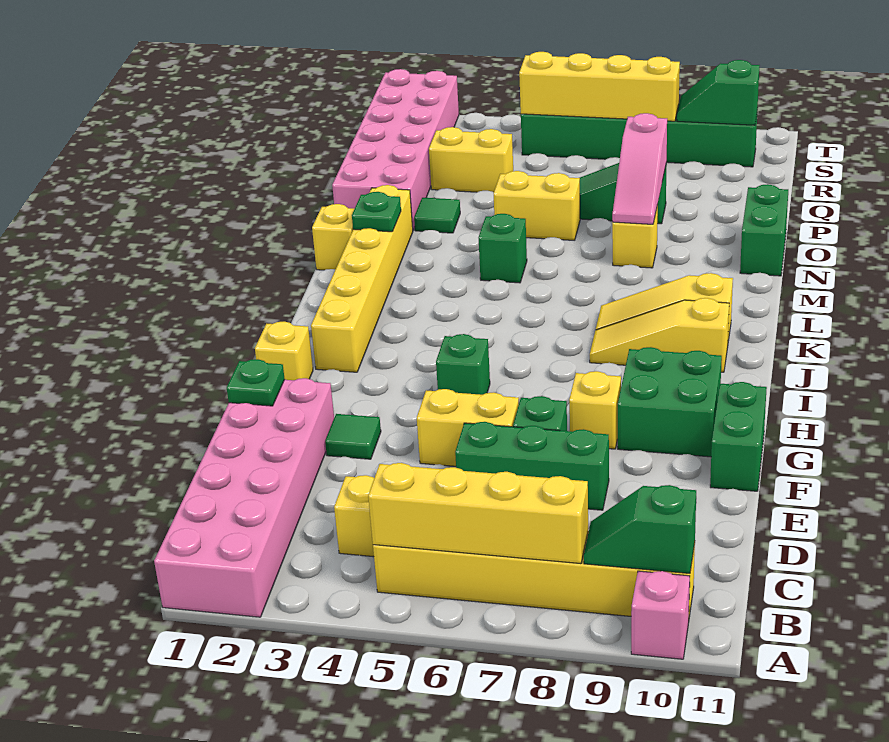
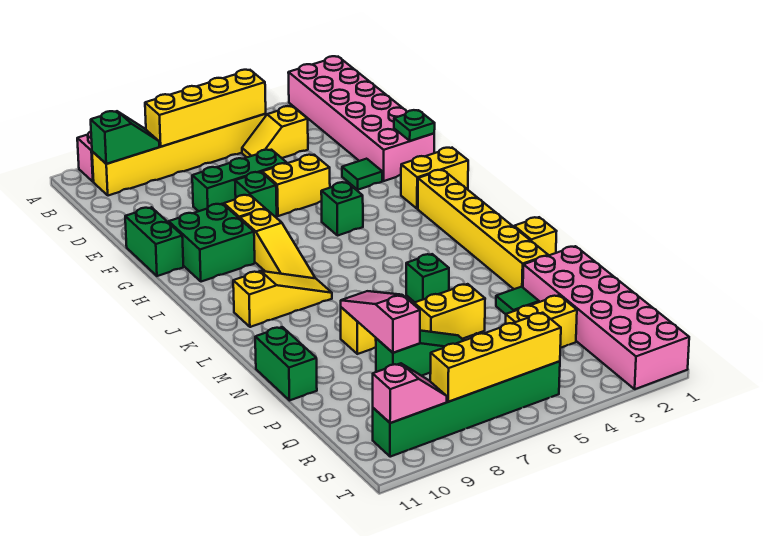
yellow brick H1 level 1 -> yellow brick H1:H2 level 1
yellow slope J8:J10 level 1 top 10 -> yellow slope H8:J8 level 1 top H
green plate M2 level 2 -> none
green slope S9:S10 level 2 top 10 -> pink slope S9:S10 level 2 top 10

